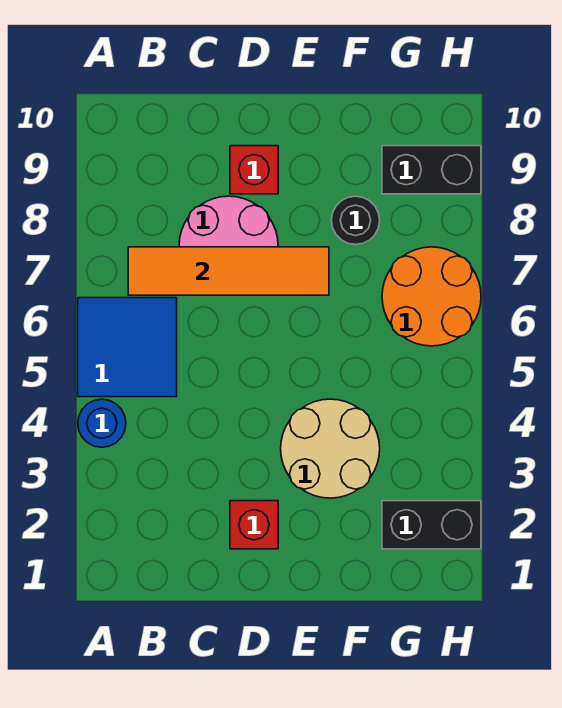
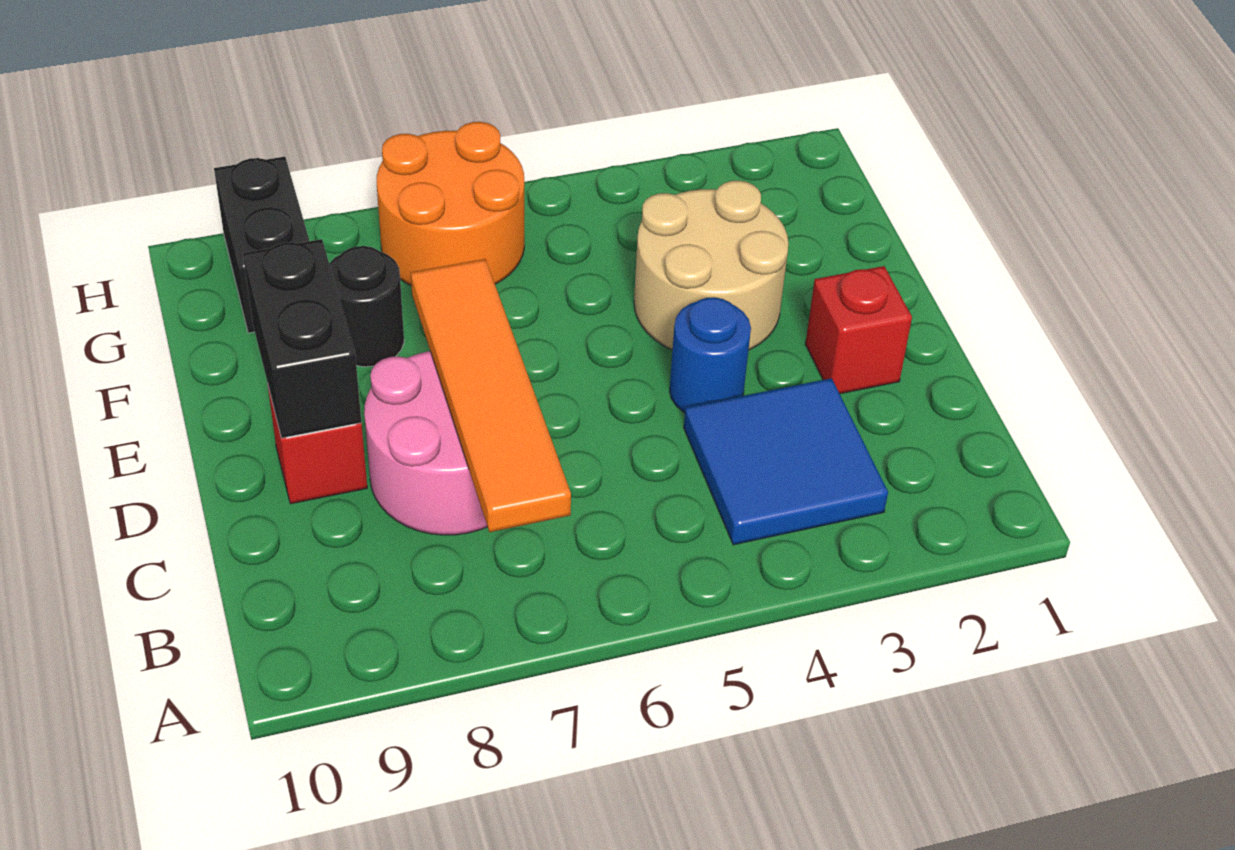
blue round brick A4 level 1 -> blue round brick D4 level 1
blue tile A5:B6 level 1 -> blue tile B3:C4 level 1
black brick G2:H2 level 1 -> black brick D9:E9 level 2

